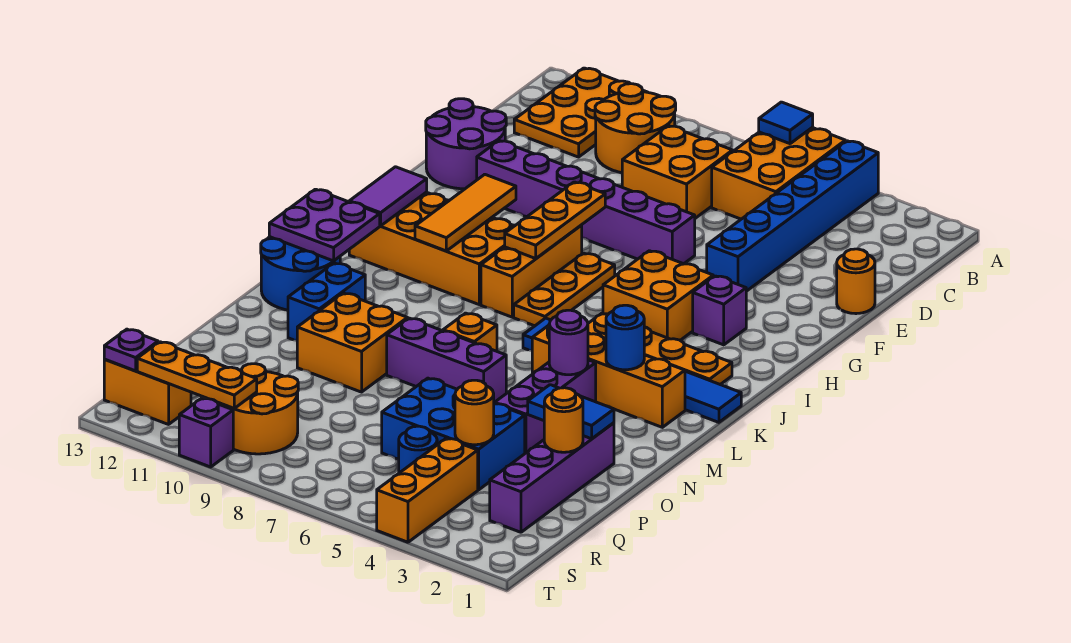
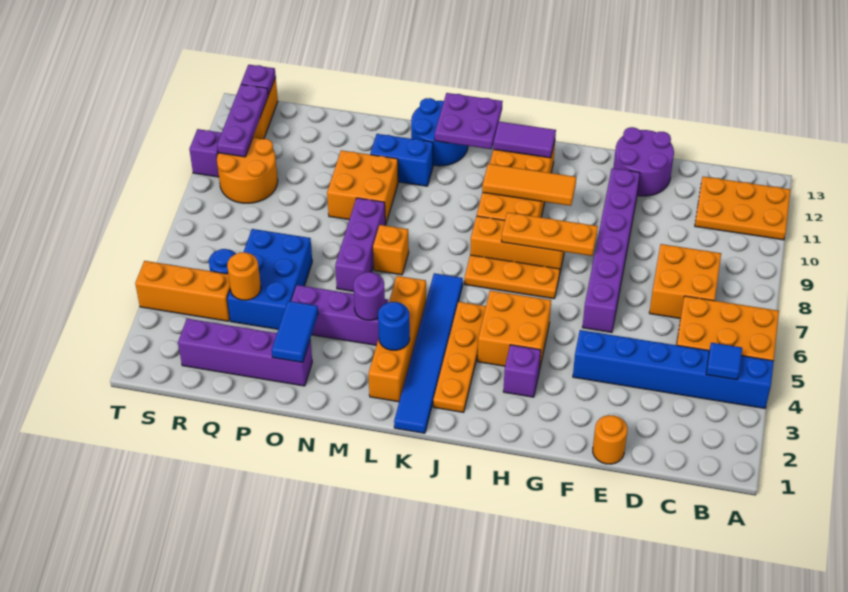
blue tile A6 level 2 -> blue tile B4 level 2
orange round brick B9:C10 level 1 -> none
orange round brick P2 level 2 -> none
orange plate S10:S12 level 2 -> purple plate S10:S12 level 2

